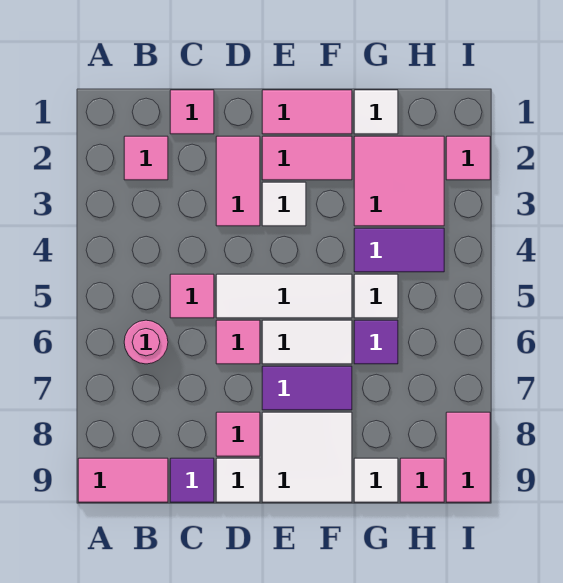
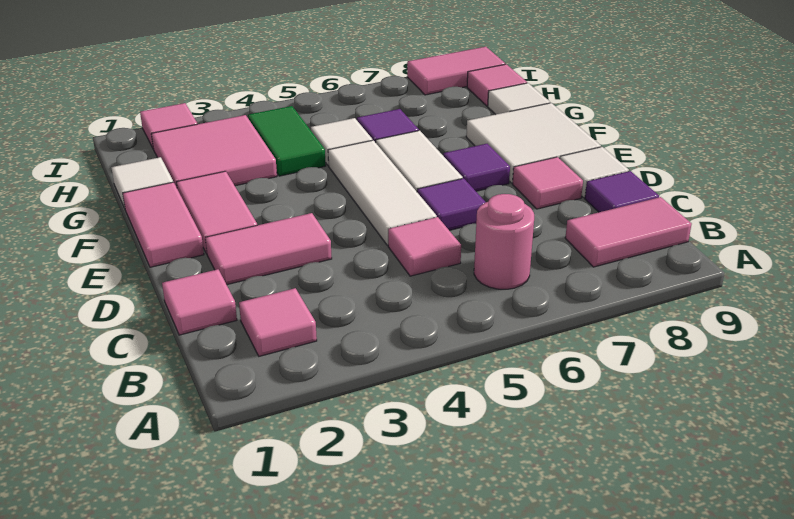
pink tile A9:B9 level 1 -> pink tile B8:B9 level 1
pink tile D6 level 1 -> purple tile D6 level 1
white tile E3 level 1 -> none
purple tile E7:F7 level 1 -> purple tile E7 level 1
purple tile G4:H4 level 1 -> green tile G4:H4 level 1

